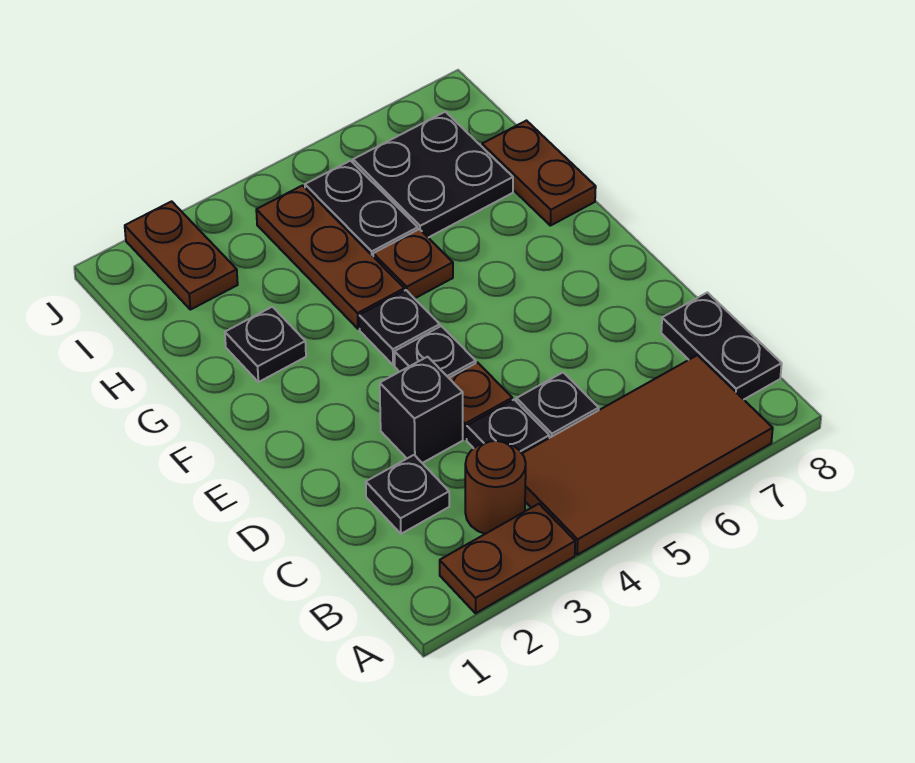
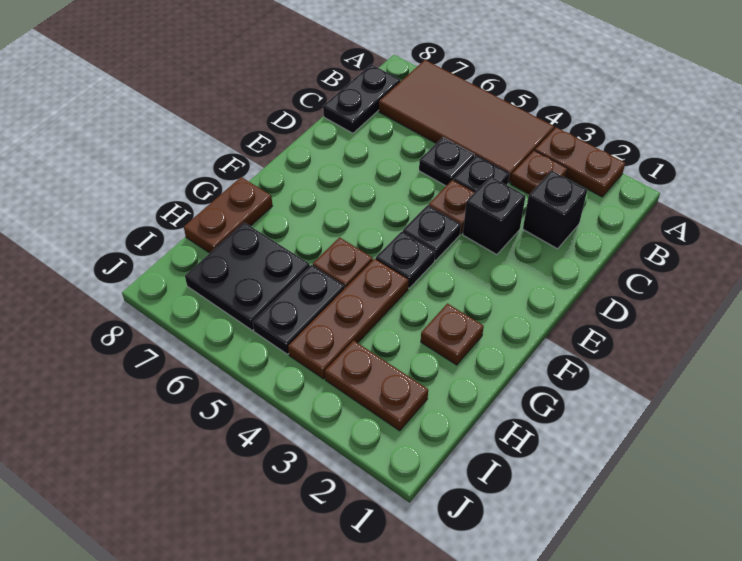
brown round brick B3 level 1 -> brown plate B3 level 1
black plate C2 level 1 -> black brick C2 level 1
black plate G2 level 1 -> brown plate G2 level 1
brown plate I2:J2 level 1 -> brown plate I2:I3 level 1

